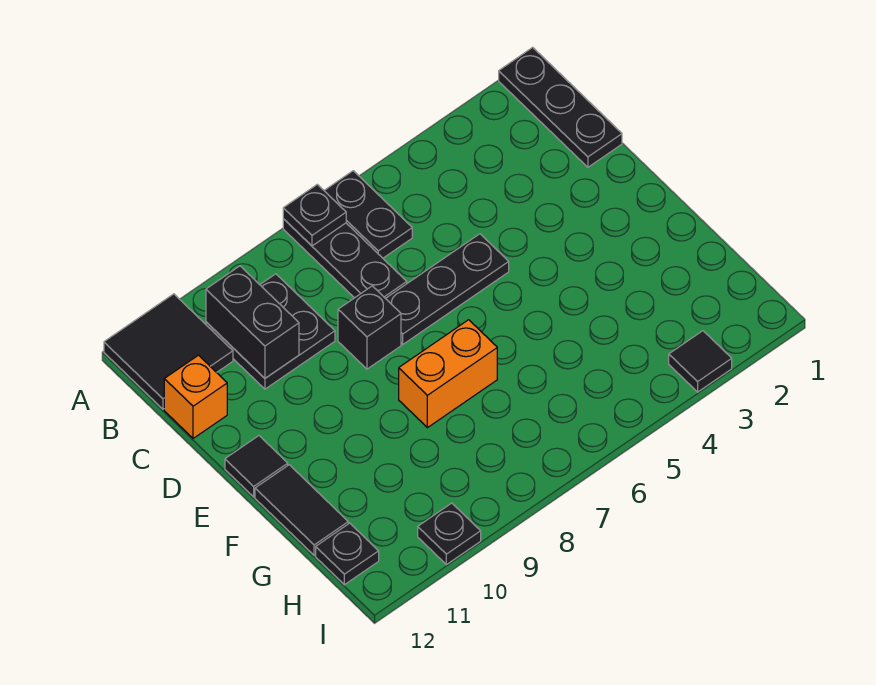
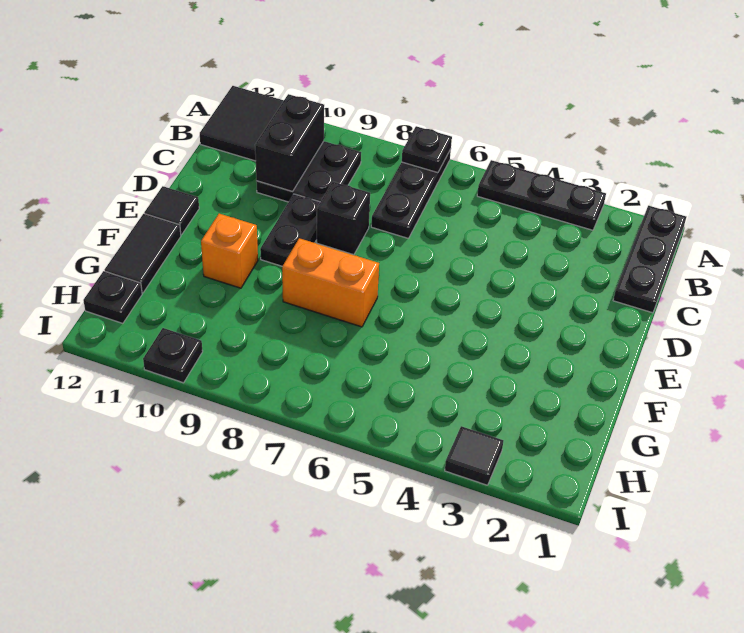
black plate A6:B6 level 1 -> black plate D9:E9 level 1
orange brick C12 level 1 -> orange brick F10 level 1
black plate D5:D7 level 1 -> black plate A3:A5 level 1

